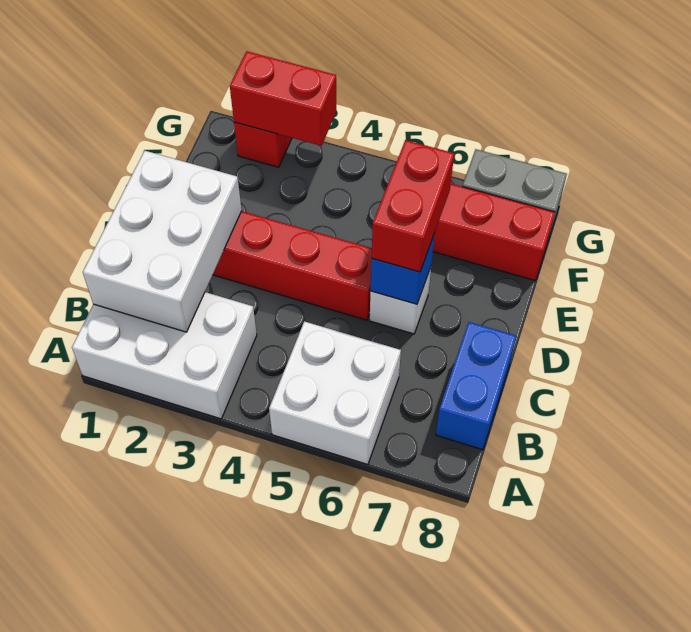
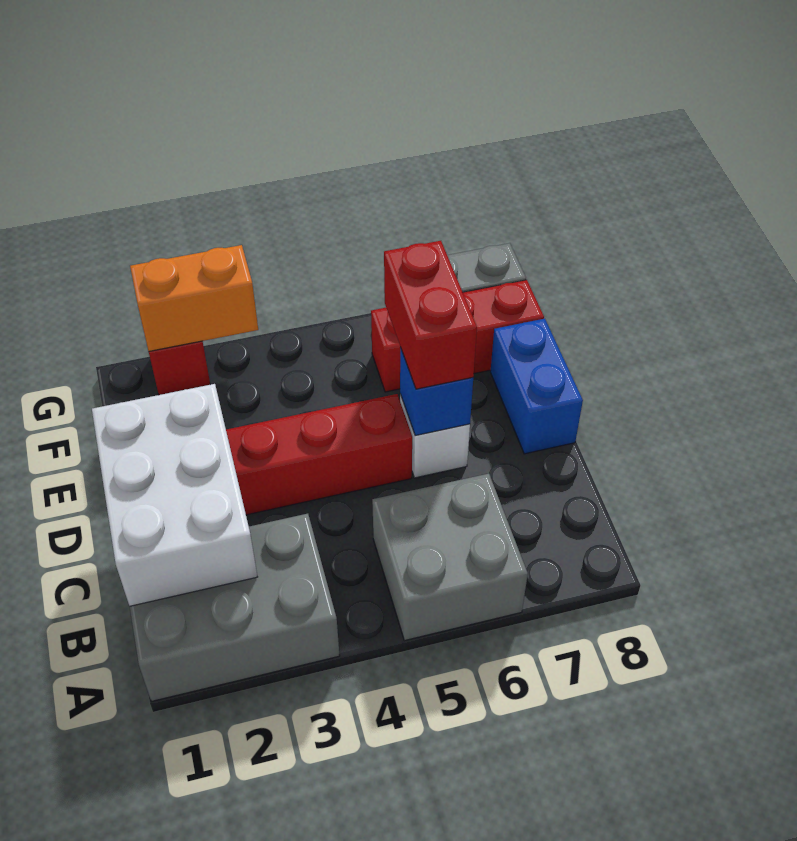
white brick A1:B3 level 1 -> grey brick A1:B3 level 1
white brick A5:B6 level 1 -> grey brick A5:B6 level 1
blue brick B8:C8 level 1 -> blue brick D8:E8 level 1
red brick G2:G3 level 2 -> orange brick G2:G3 level 2

